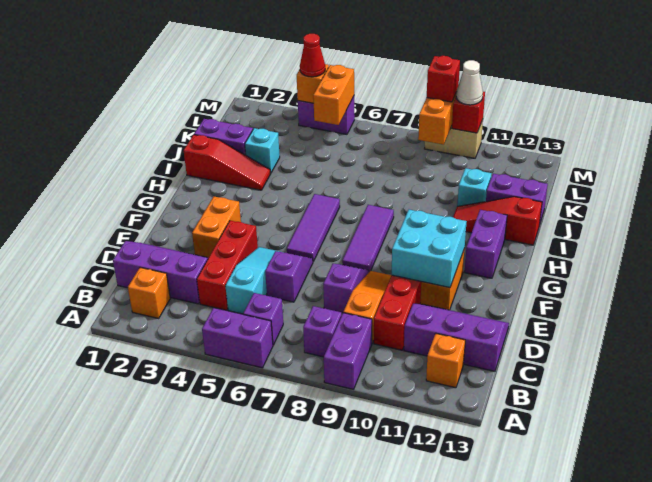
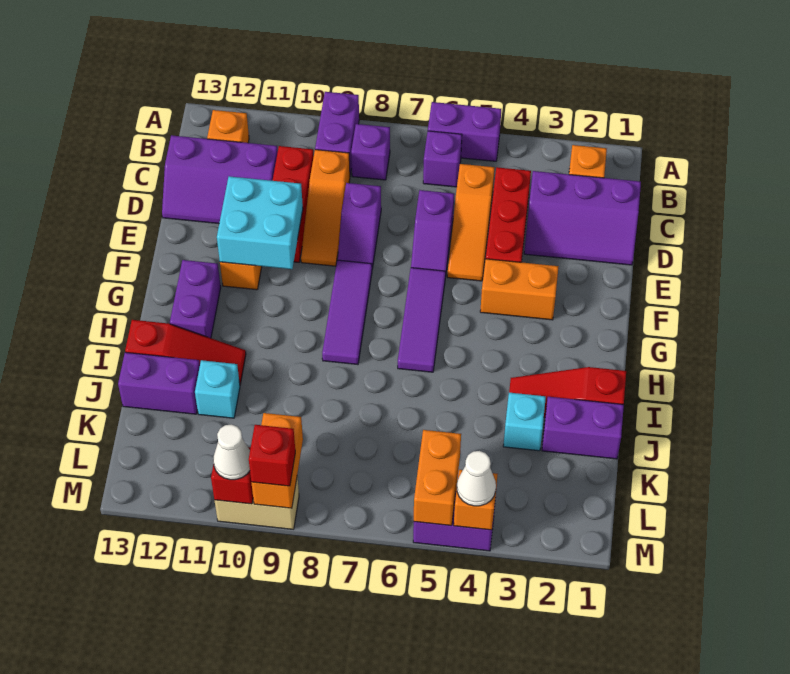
cyan slope C5:E5 level 1 top C -> orange slope C5:E5 level 1 top C
orange brick E3:F3 level 1 -> orange brick F3:F4 level 1
red cone M4 level 3 -> white cone M4 level 3

